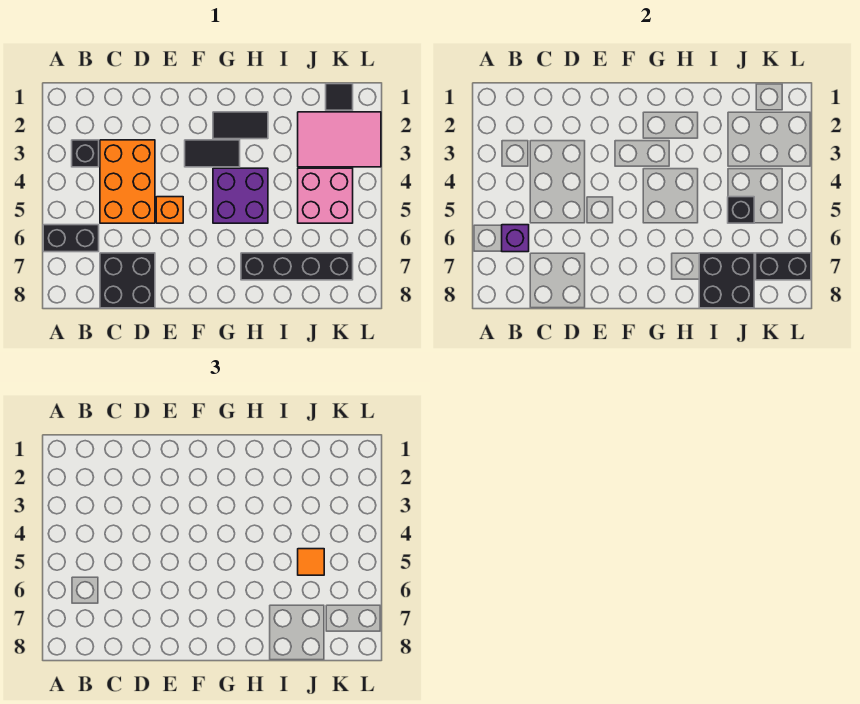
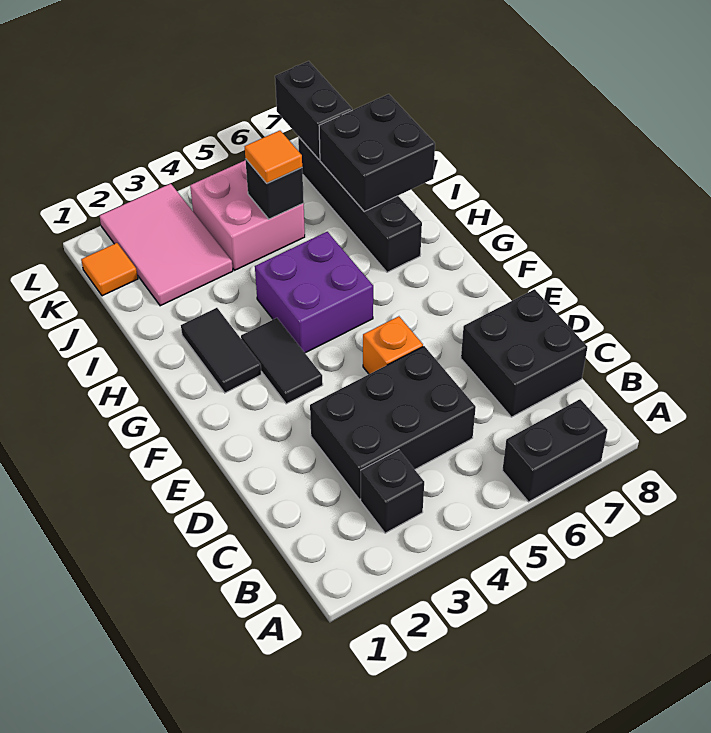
black brick A6:B6 level 1 -> black brick A6:A7 level 1
purple brick B6 level 2 -> none
orange brick C3:D5 level 1 -> black brick C3:D5 level 1
black tile K1 level 1 -> orange tile K1 level 1

